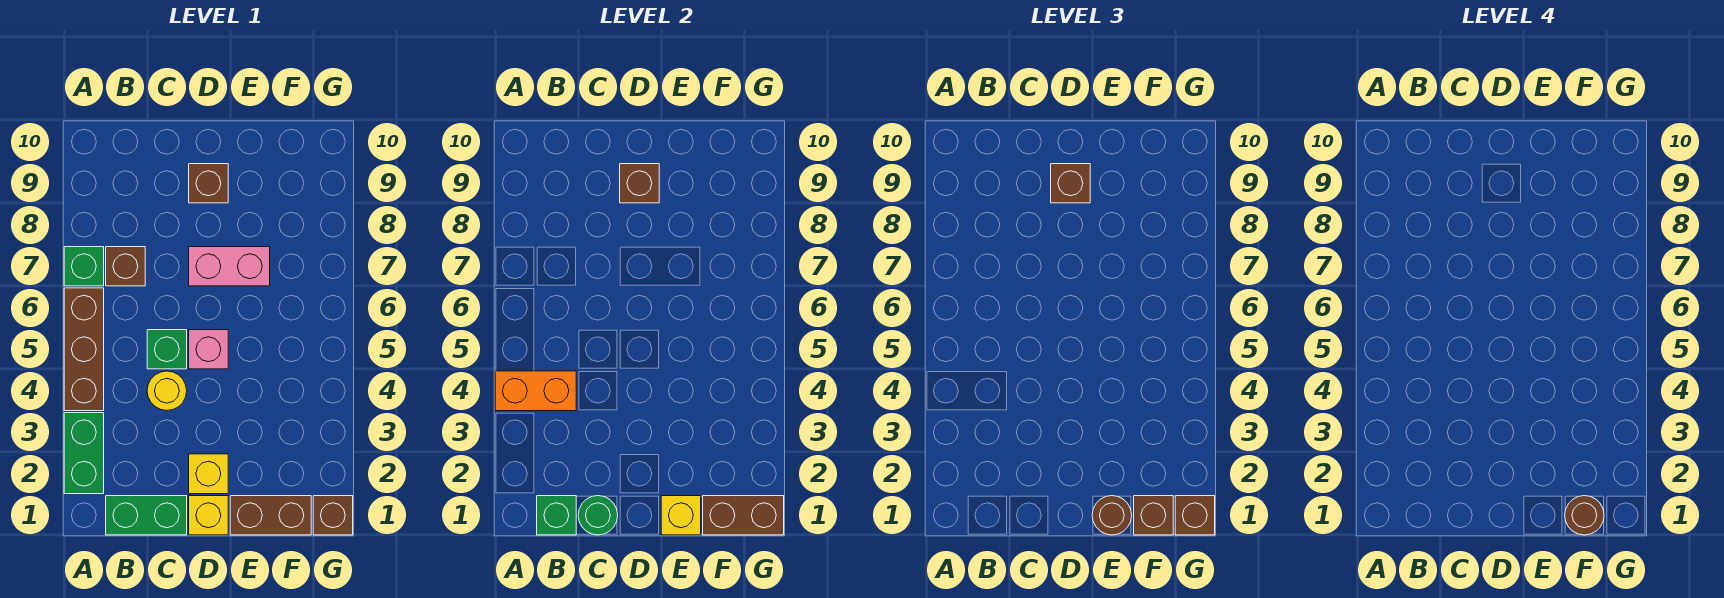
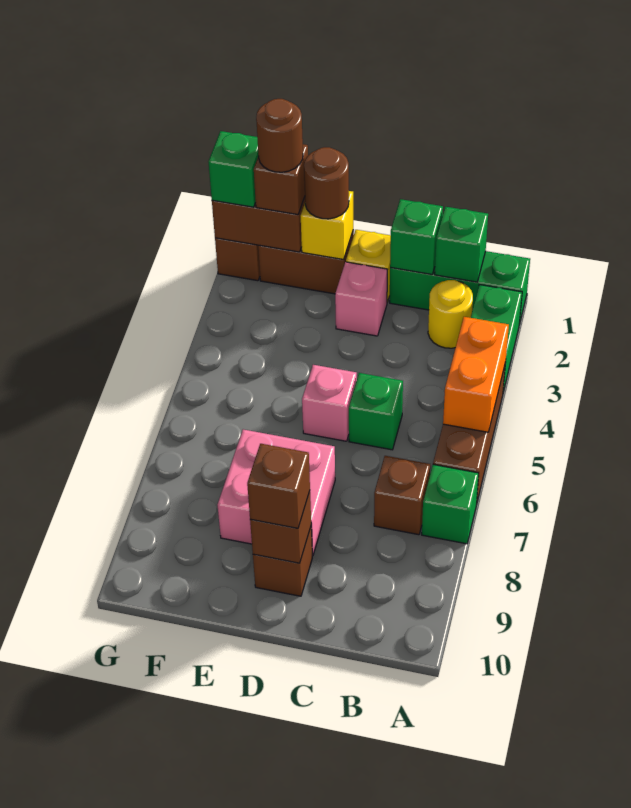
orange brick A4:B4 level 2 -> orange brick A4:A5 level 2
green brick B1:C1 level 1 -> green brick A1:C1 level 1
green round brick C1 level 2 -> green brick C1 level 2
yellow round brick C4 level 1 -> yellow round brick B2 level 1
yellow brick D2 level 1 -> pink brick D2 level 1
pink brick D7:E7 level 1 -> pink brick D7:E8 level 1
brown brick G1 level 3 -> green brick G1 level 3

